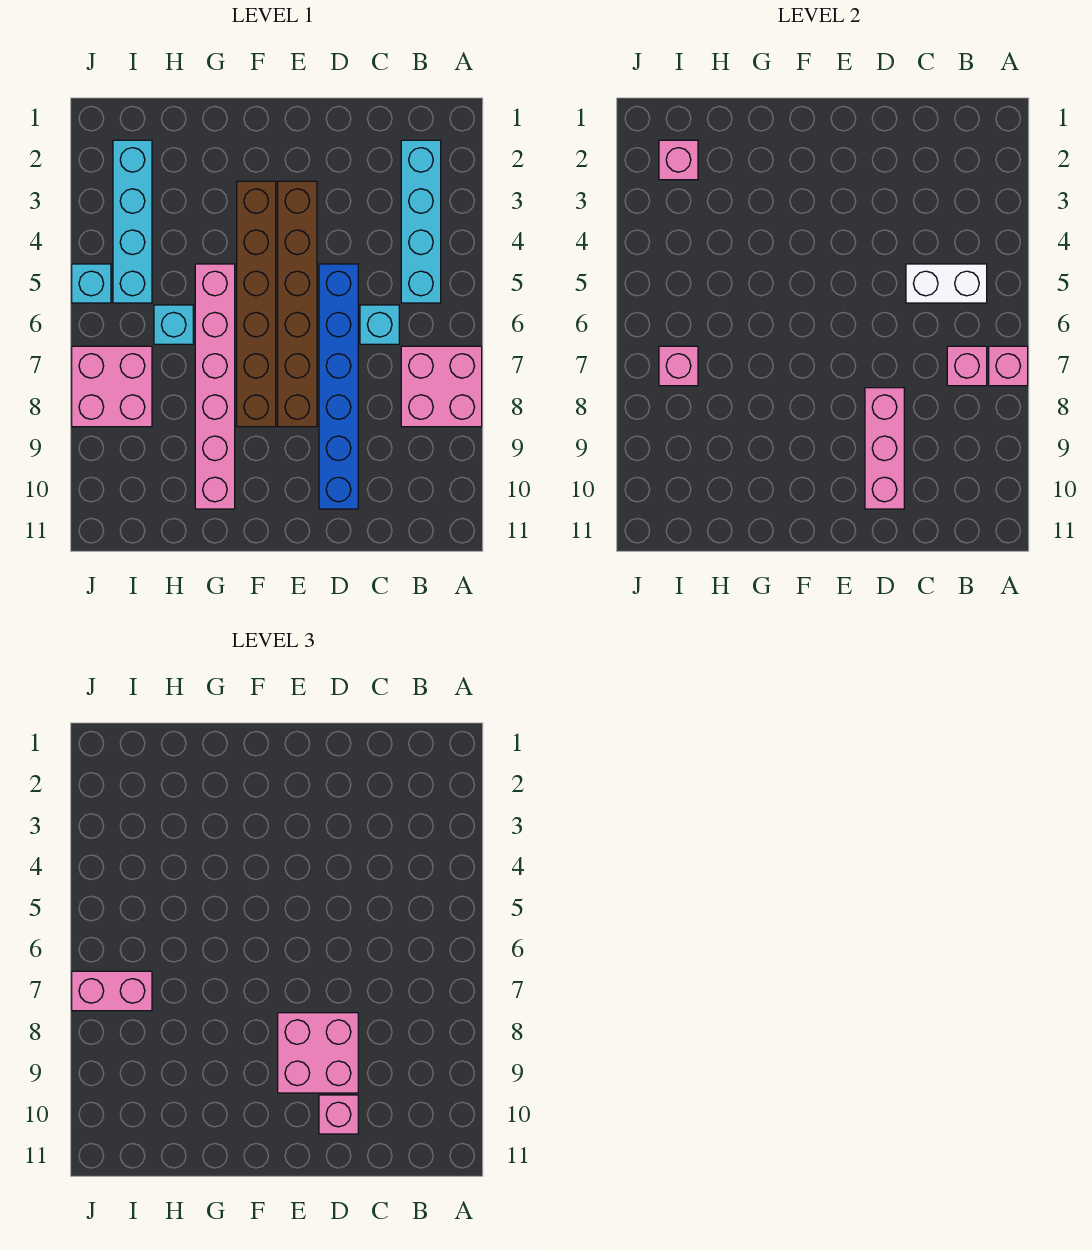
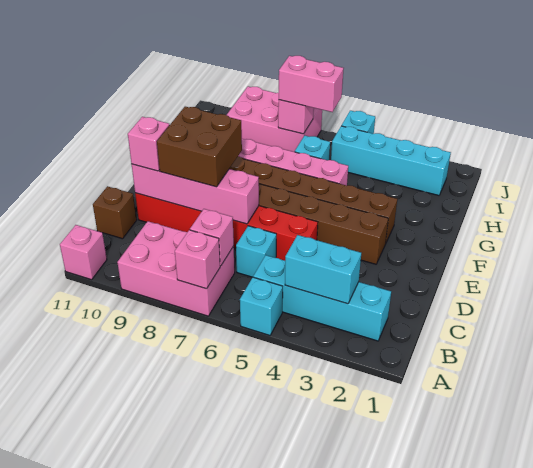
none -> cyan brick A5 level 1
pink brick A7:B8 level 1 -> pink brick A7:B9 level 1
none -> cyan brick B3:B4 level 2
white brick B5:C5 level 2 -> none
none -> brown brick C11 level 1
blue brick D5:D10 level 1 -> red brick D5:D10 level 1
pink brick D8:D10 level 2 -> pink brick D7:D10 level 2
pink brick D8:E9 level 3 -> brown brick D8:E9 level 3
pink brick I2 level 2 -> pink brick A11 level 1
pink brick I7:J8 level 1 -> pink brick I7:J9 level 1
pink brick I7:J7 level 3 -> pink brick I6:I7 level 3

